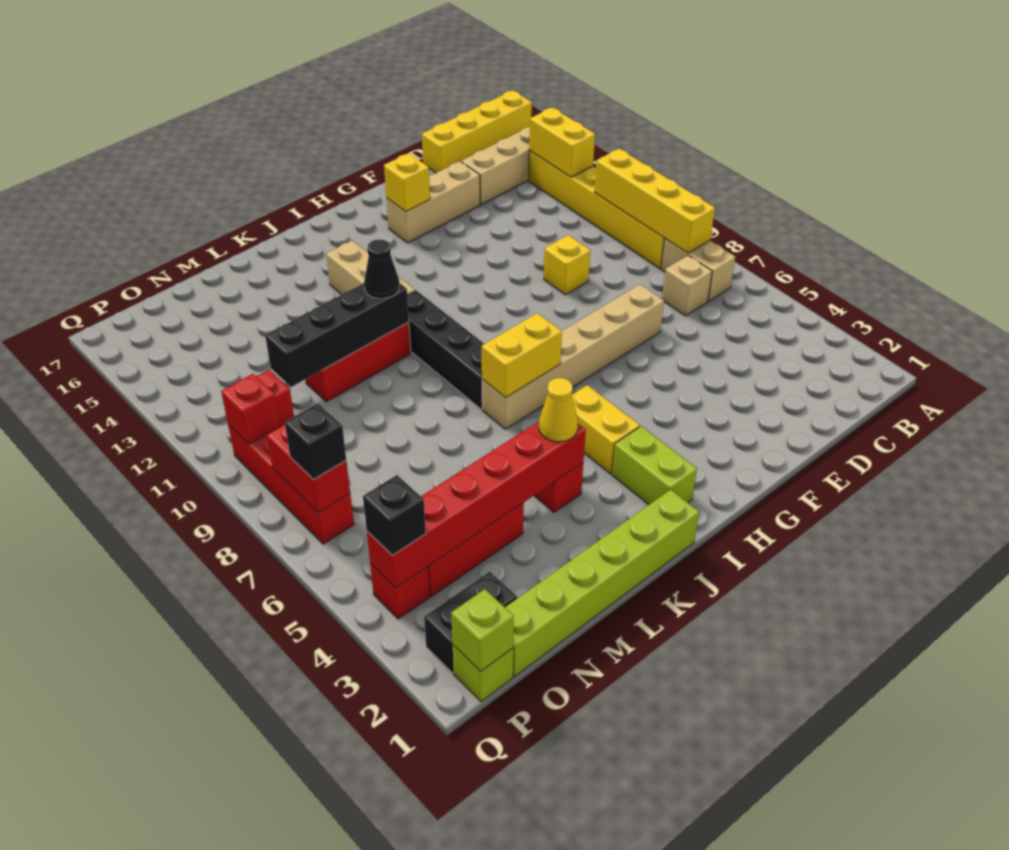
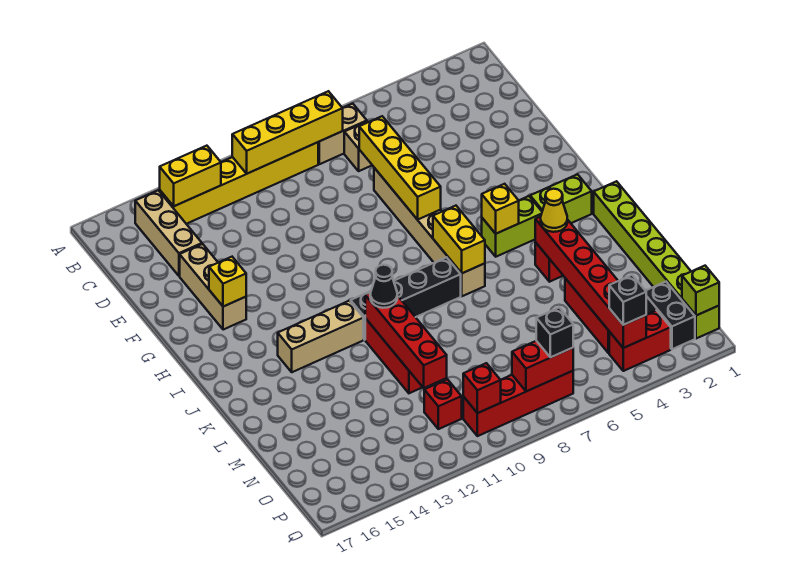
yellow brick A17:D17 level 1 -> yellow brick D7:G7 level 2
yellow brick E10 level 1 -> yellow brick I5 level 2
yellow brick I4:I5 level 1 -> lime brick I4:I5 level 1
black brick K11:N11 level 2 -> red brick K11:N11 level 2
red brick P4 level 1 -> red brick P3:P4 level 1

